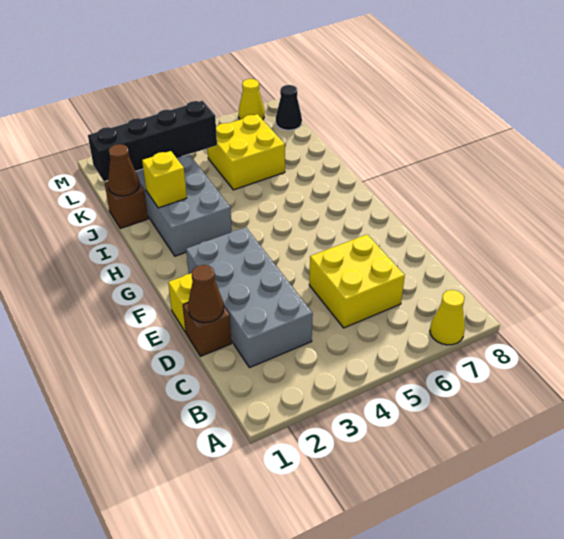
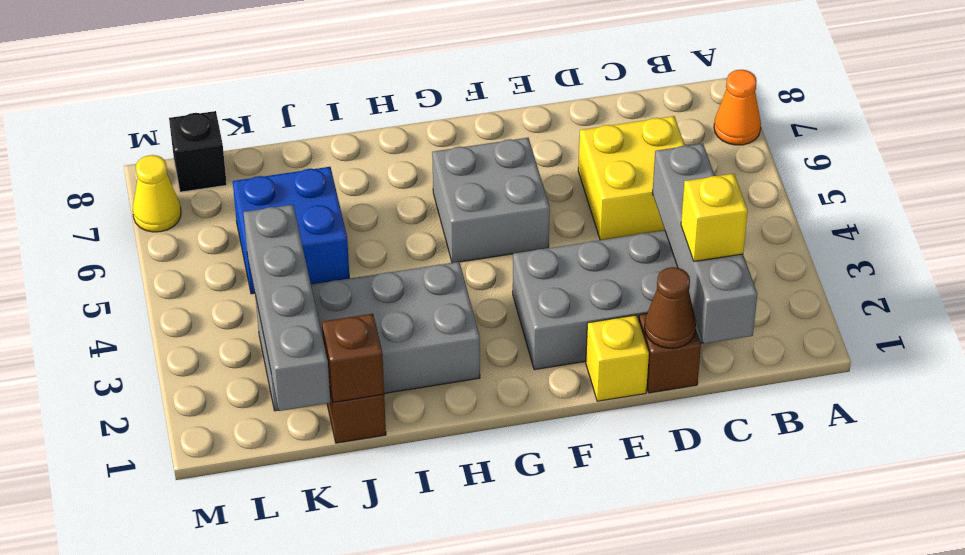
yellow cone A7 level 1 -> orange cone A7 level 1
none -> grey brick C1:C4 level 2
none -> grey brick F5:G6 level 1
yellow brick I2 level 2 -> yellow brick C2 level 3
brown cone J1 level 2 -> brown brick J1 level 2
yellow brick J5:K6 level 1 -> blue brick J5:K6 level 1
black brick K1:K4 level 2 -> grey brick K1:K4 level 2
black cone L8 level 1 -> black brick L8 level 1

